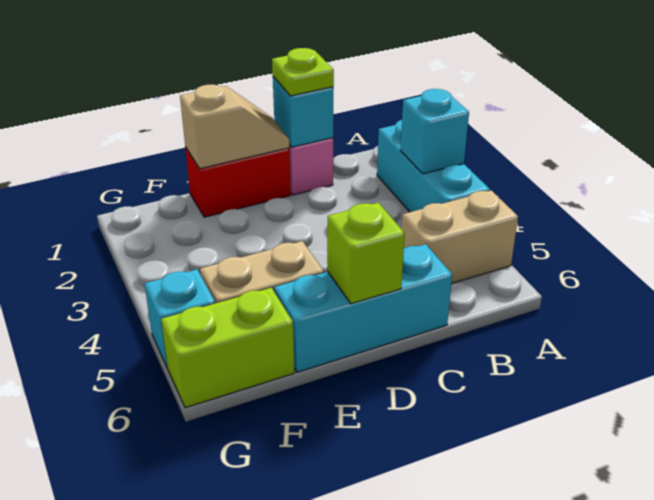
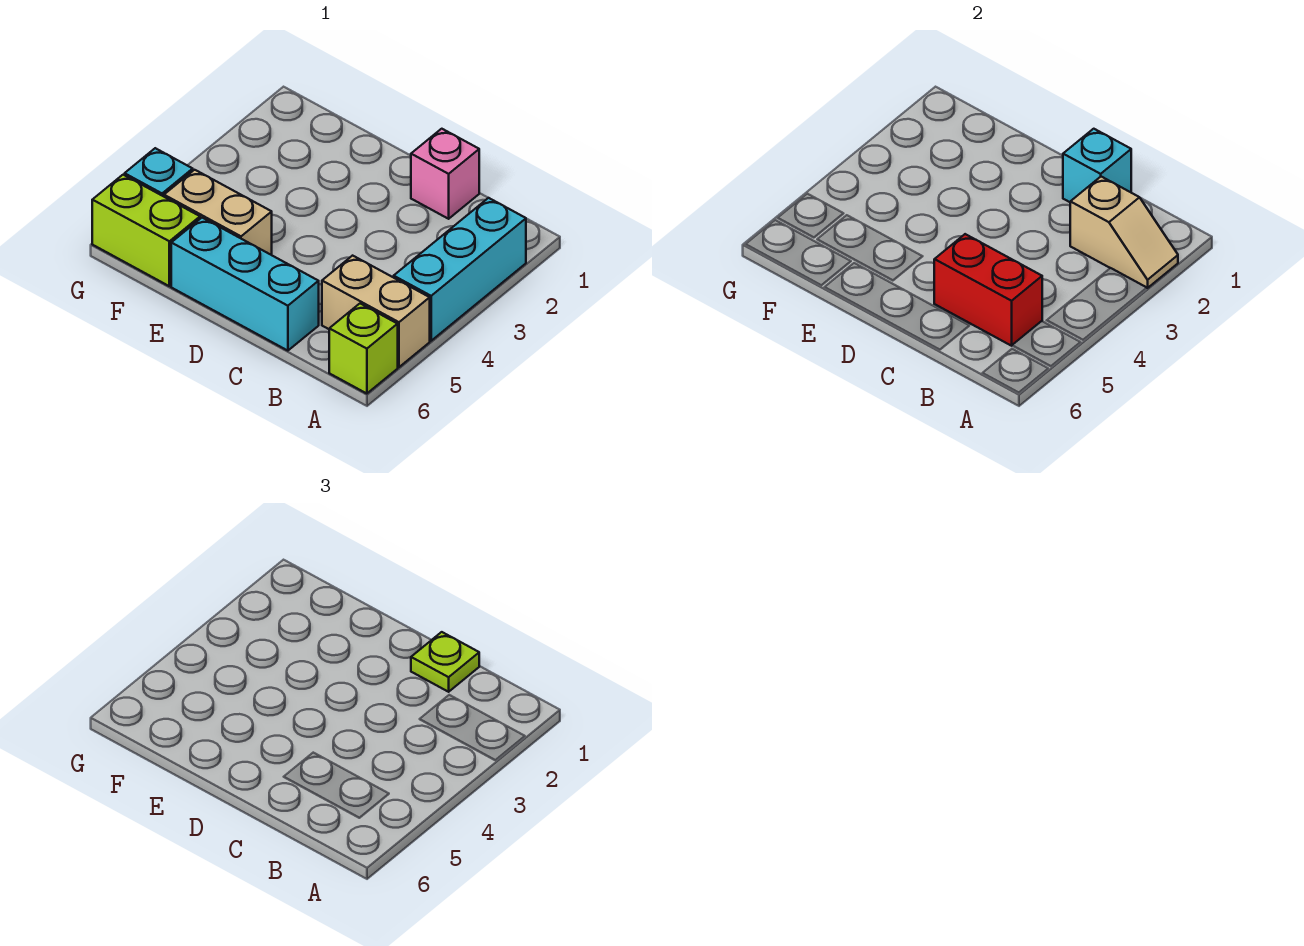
cyan brick A3 level 2 -> none
red brick D1:E1 level 1 -> red brick B5:C5 level 2
tan slope D1:E1 level 2 top E -> tan slope A2:B2 level 2 top B
lime brick D6 level 2 -> lime brick A6 level 1

